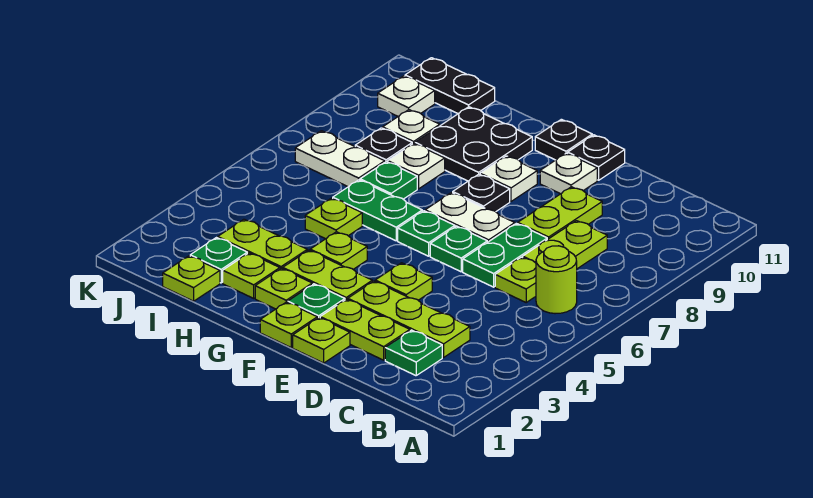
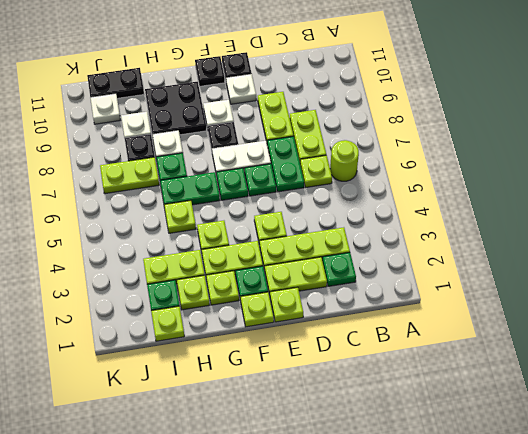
white plate I7:J7 level 1 -> lime plate I7:J7 level 1

